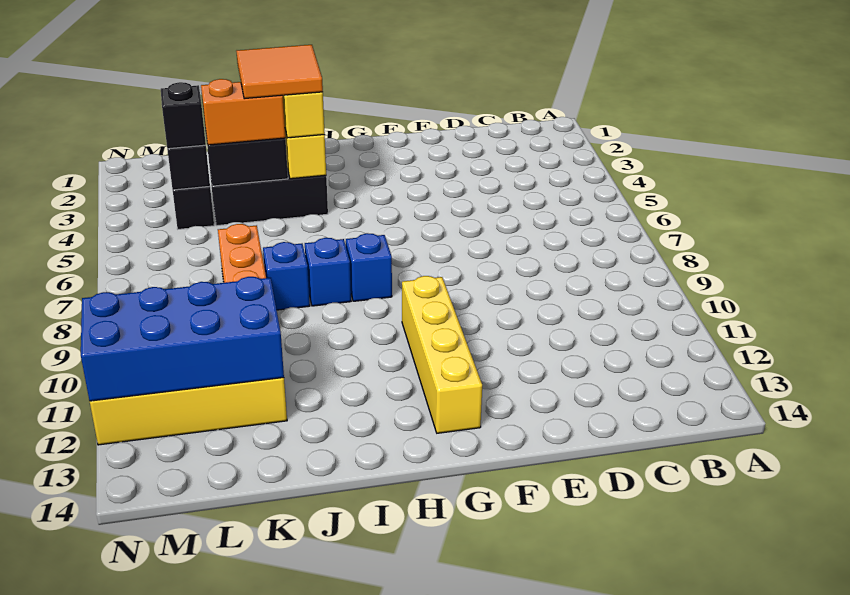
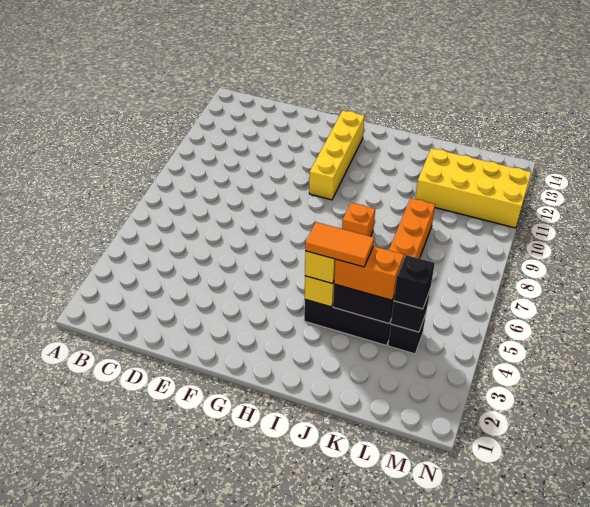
blue brick H8 level 1 -> none
orange tile I3:J4 level 4 -> orange tile I4:J4 level 4
blue brick I8 level 1 -> orange brick I8 level 1
blue brick J8 level 1 -> none
blue brick K11:N12 level 2 -> none

